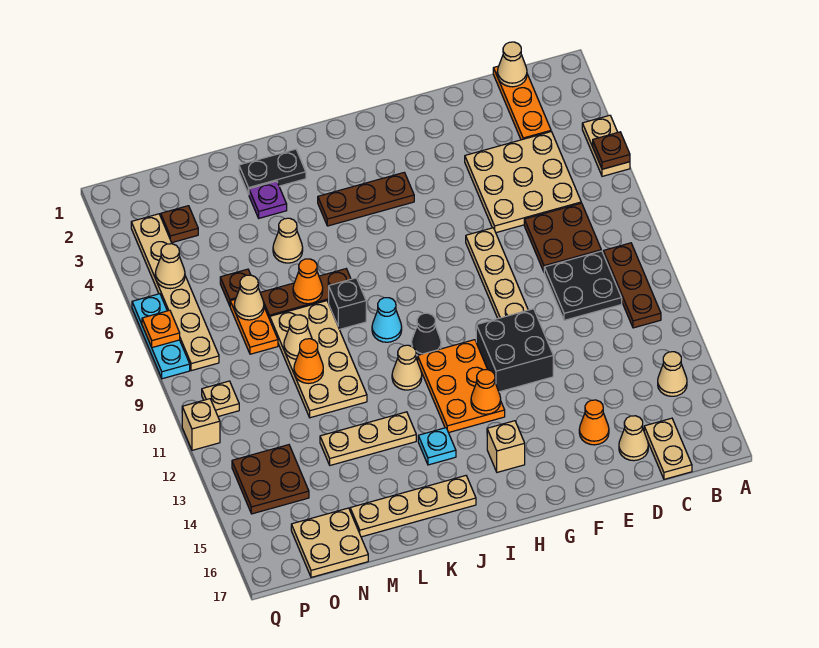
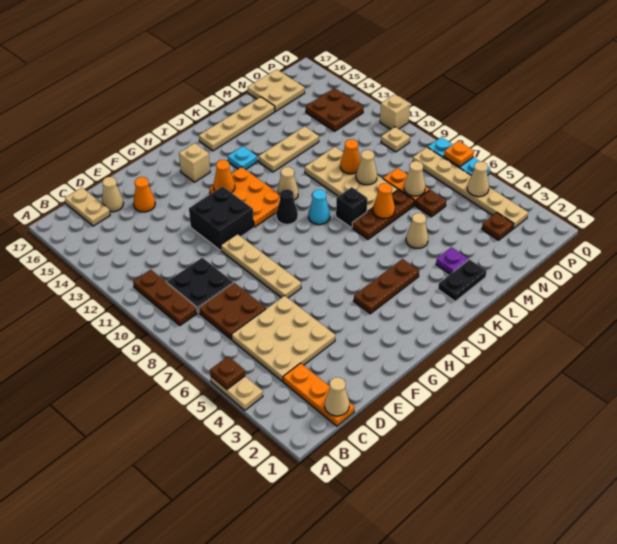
tan cone B14 level 1 -> none

